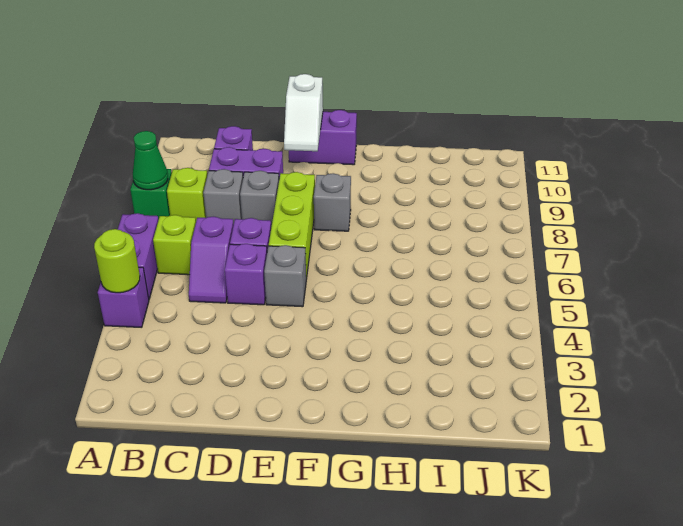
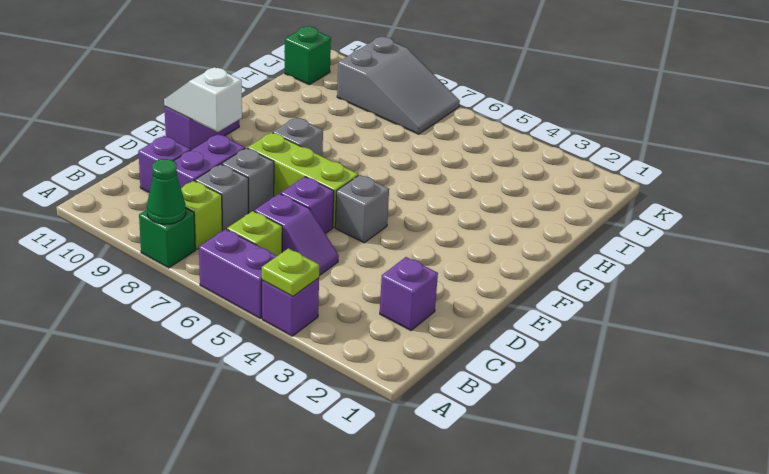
lime round brick A4 level 2 -> lime plate A4 level 2
purple brick D5 level 1 -> purple brick C2 level 1
white slope E10:E11 level 2 top 11 -> white slope E10:E11 level 2 top 10
none -> grey slope J7:K9 level 1 top 9
none -> green brick J11 level 1

